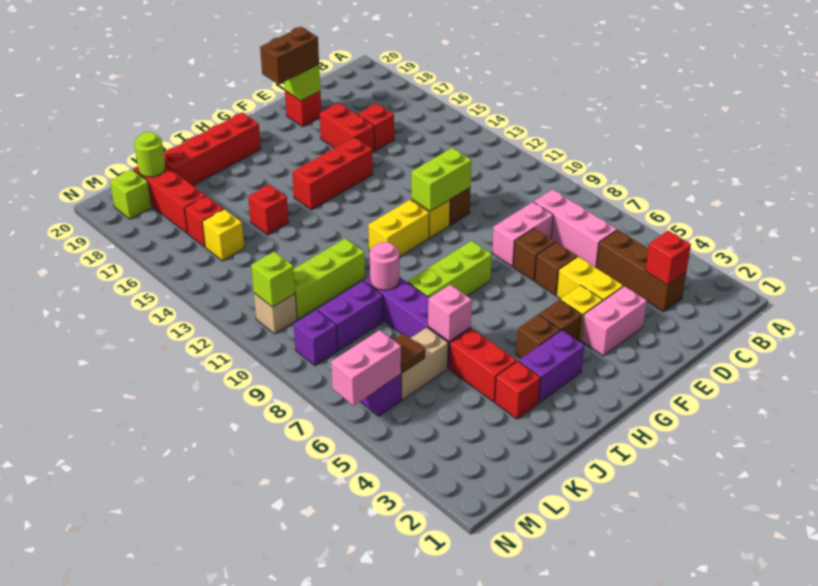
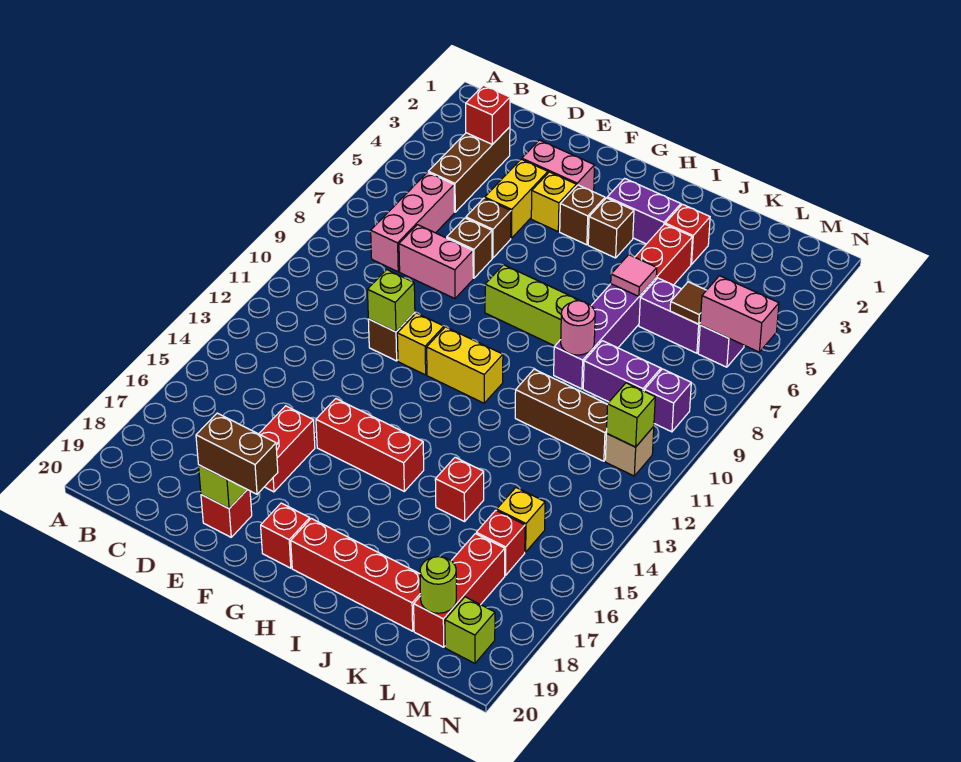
red brick D16 level 1 -> red brick G19 level 1
lime brick E11:F11 level 2 -> lime brick E11 level 2
pink brick J6 level 2 -> pink tile J6 level 2
lime brick J11:L11 level 1 -> brown brick J11:L11 level 1
tan brick K6:L6 level 1 -> purple brick K6:L6 level 1

